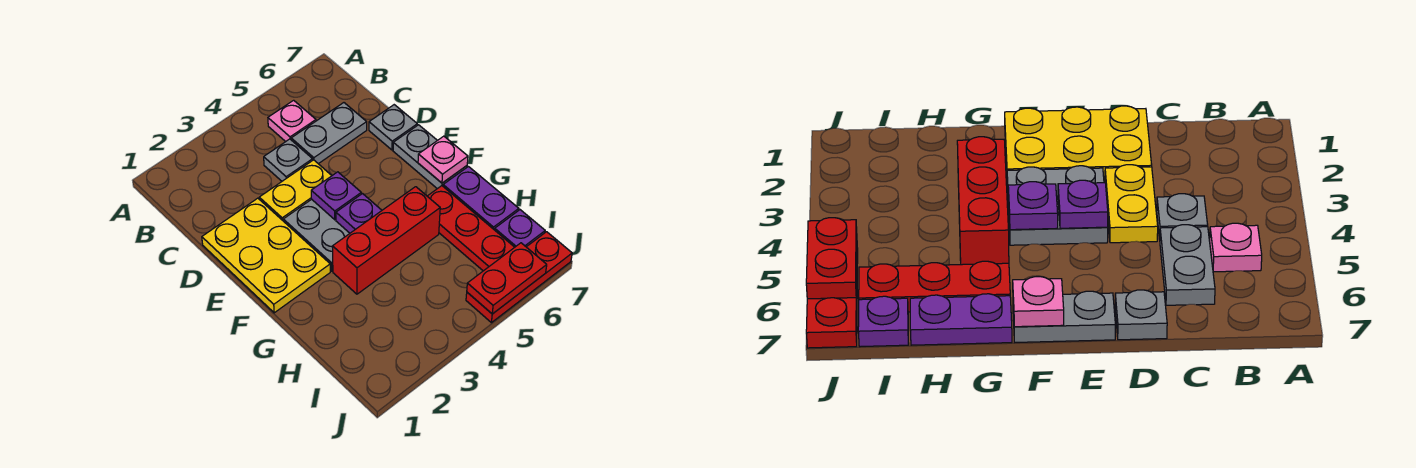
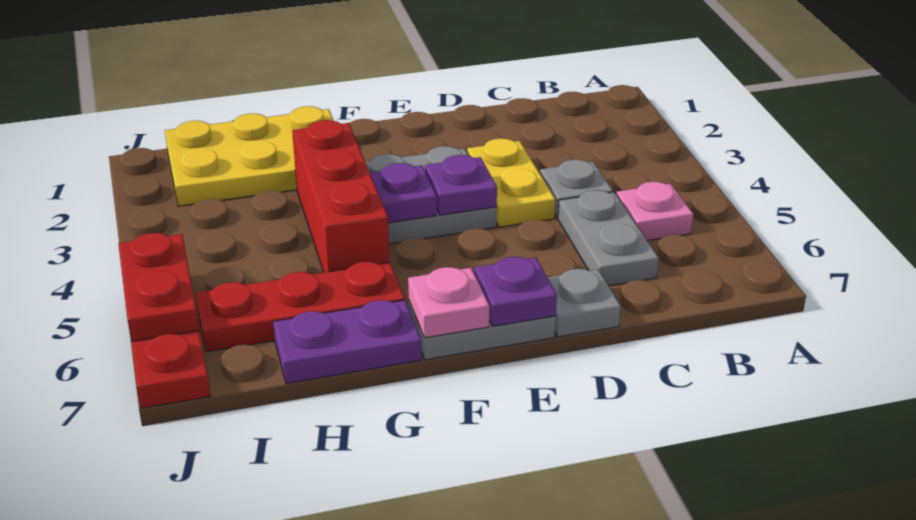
yellow plate D1:F2 level 1 -> yellow plate G1:I2 level 1
purple plate I7 level 1 -> purple plate E7 level 2

